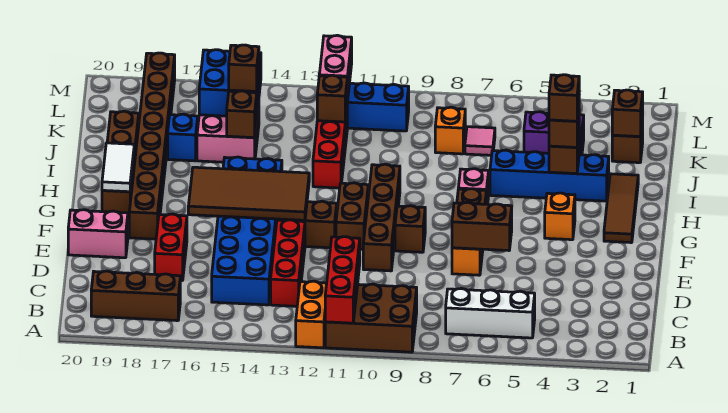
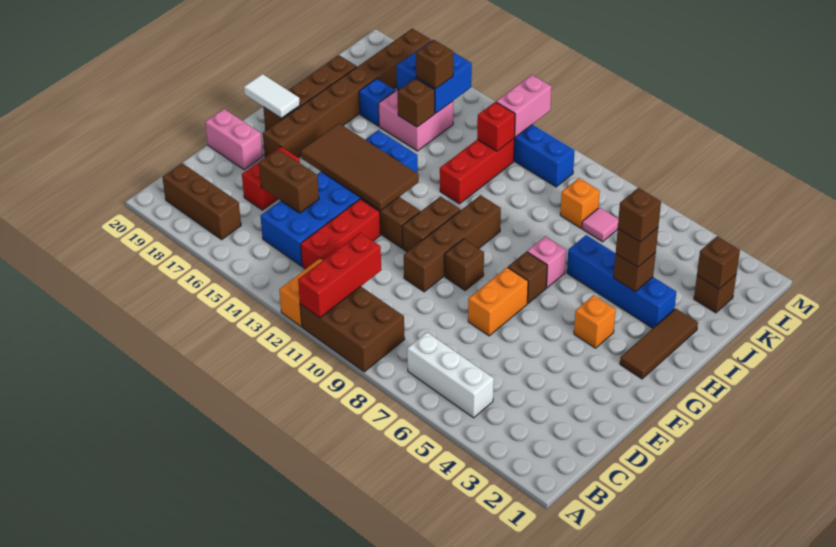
brown brick E6:E7 level 2 -> brown brick D15:D16 level 2
white tile G19:H19 level 2 -> white tile G19:G20 level 2
purple brick K4:K5 level 1 -> none
brown brick K12 level 2 -> red brick K12 level 2

